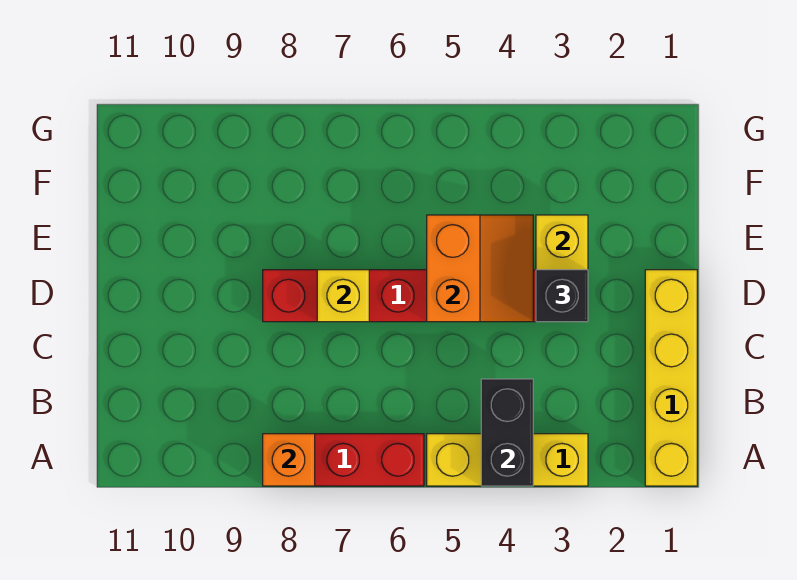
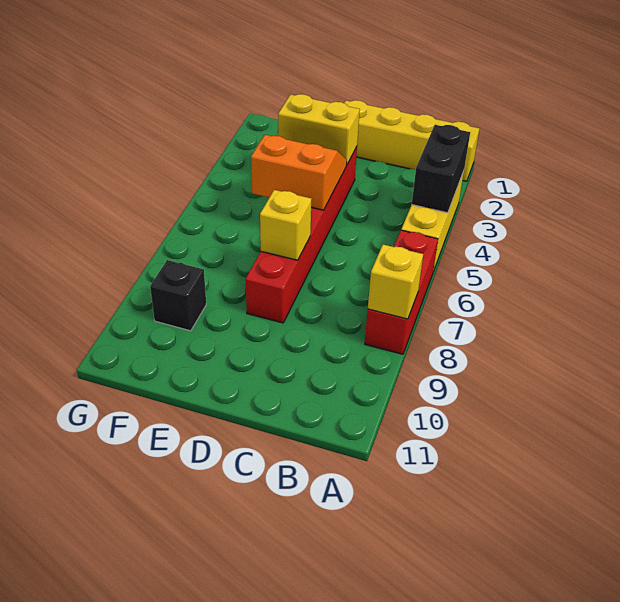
black brick A4:B4 level 2 -> black brick A3:A4 level 2
orange brick A8 level 2 -> yellow brick A8 level 2
black brick D3 level 3 -> black brick F9 level 1

